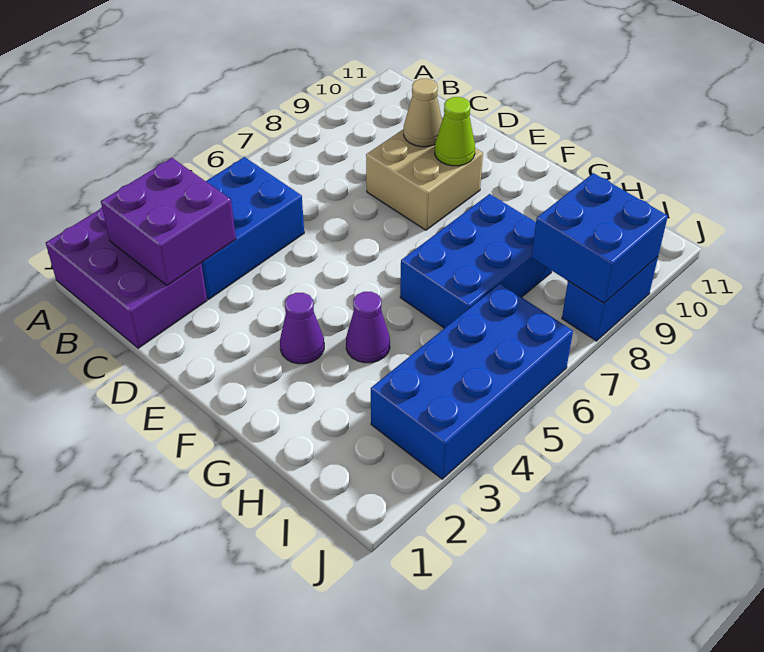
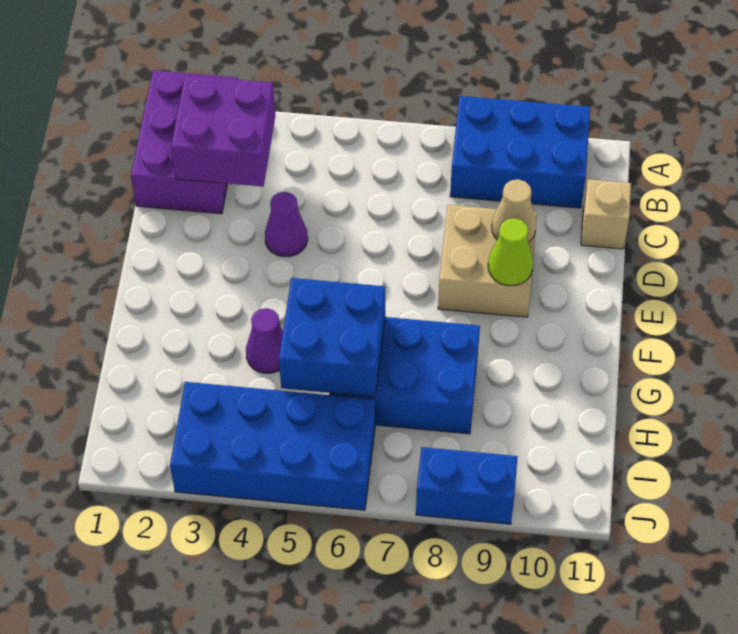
blue brick B3:C5 level 1 -> blue brick A8:B10 level 1
none -> tan brick C11 level 1
purple cone F3 level 1 -> purple cone D4 level 1
blue brick I8:J9 level 2 -> blue brick G5:H6 level 2

